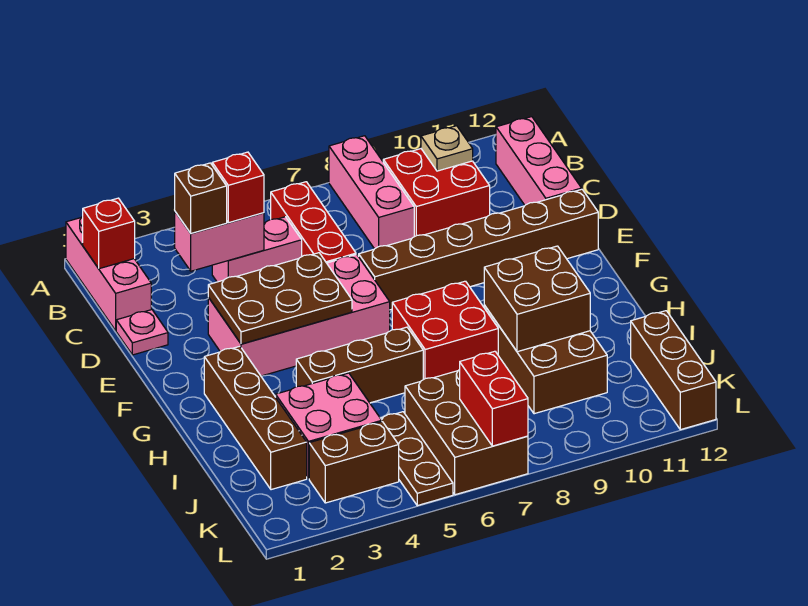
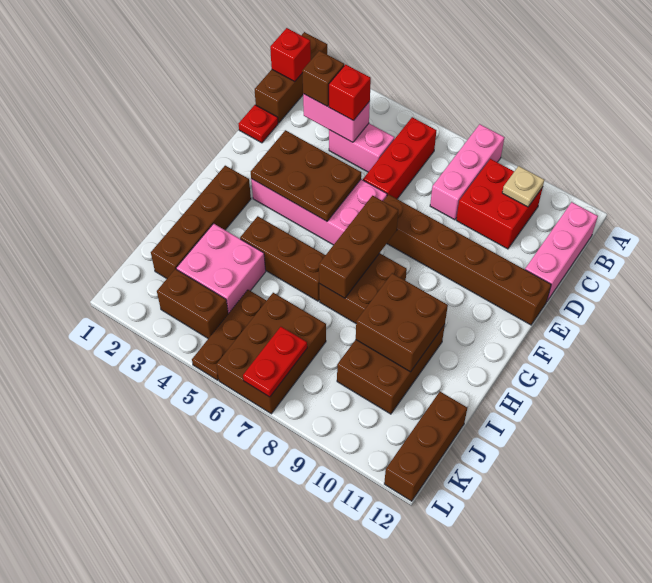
pink brick A1:C1 level 1 -> brown brick A1:C1 level 1
pink plate D1 level 1 -> red plate D1 level 1
none -> brown brick F7:H7 level 2
red brick G7:H8 level 1 -> brown brick G7:H8 level 1
red brick K7:L7 level 2 -> red plate K7:L7 level 2

